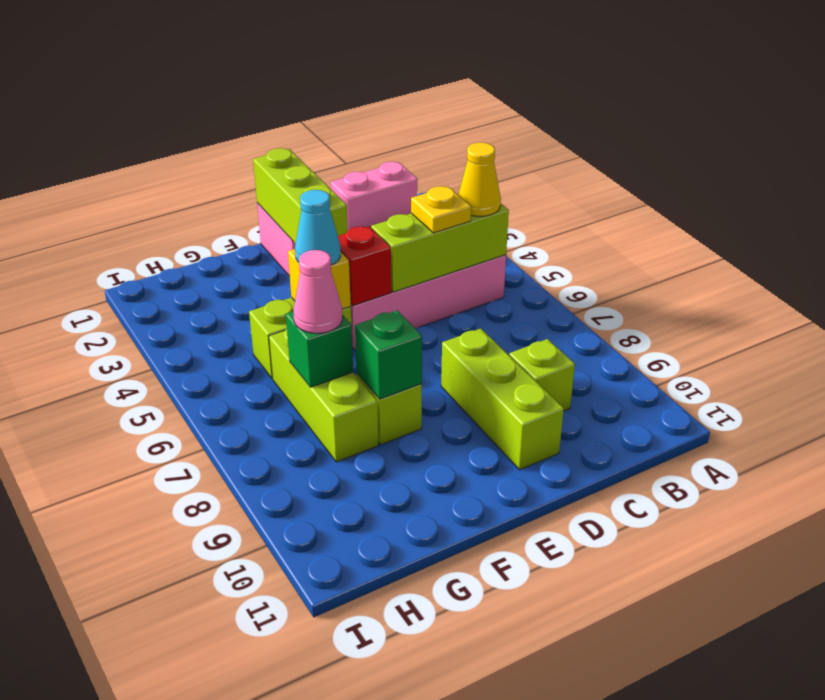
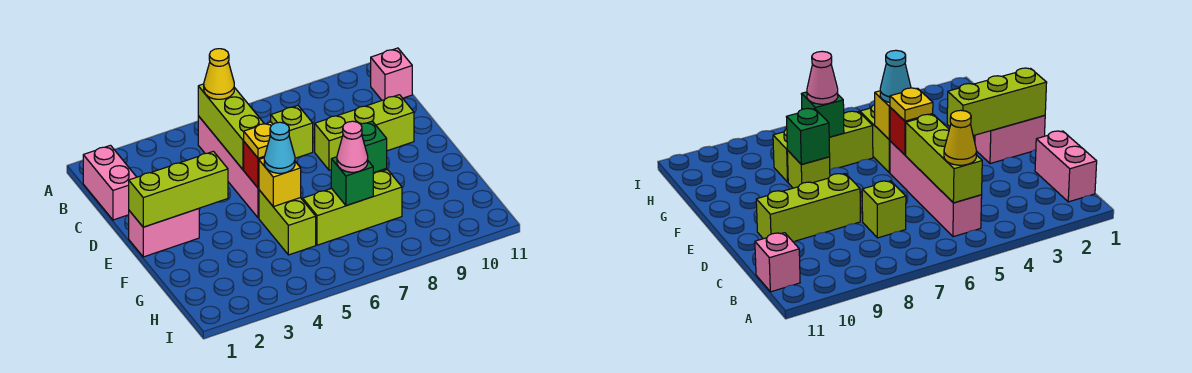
none -> pink brick B11 level 1
yellow plate C5 level 3 -> yellow plate E5 level 3
lime brick C9 level 1 -> lime brick C7 level 1

